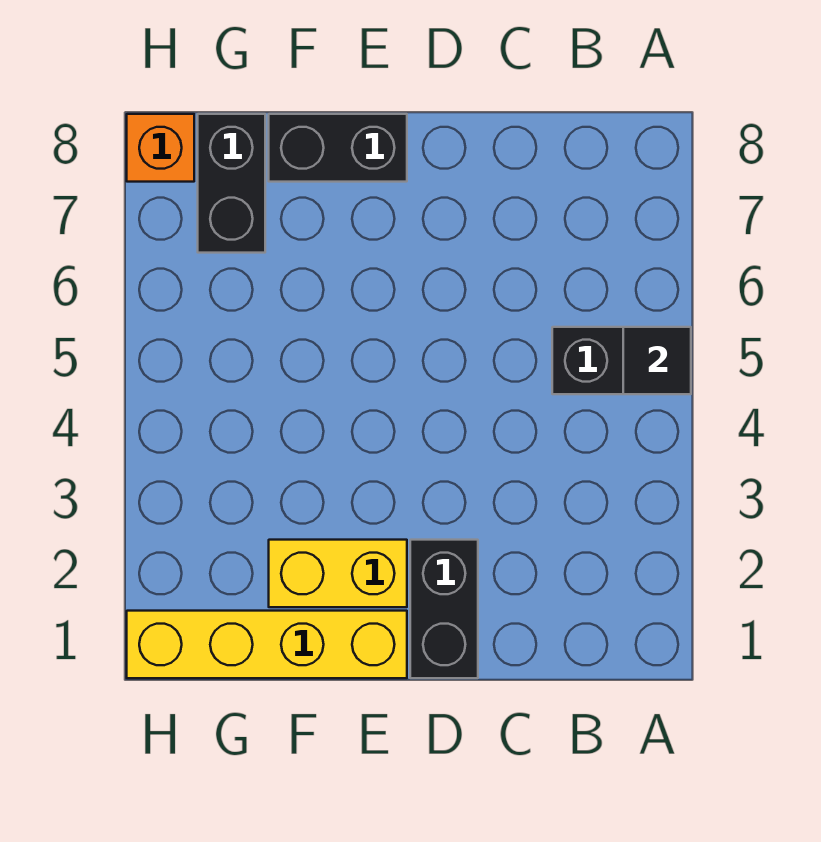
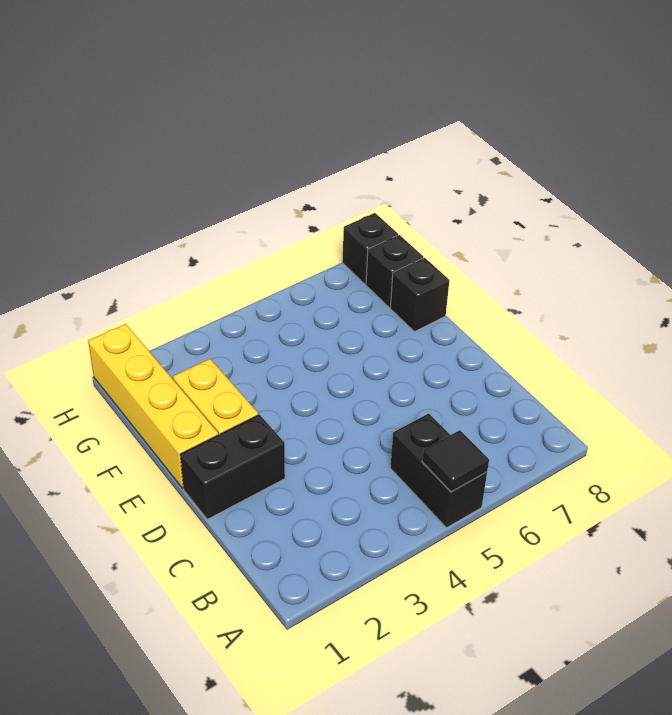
black brick E8:F8 level 1 -> black brick F8 level 1
black brick G7:G8 level 1 -> black brick G8 level 1
orange brick H8 level 1 -> black brick H8 level 1

